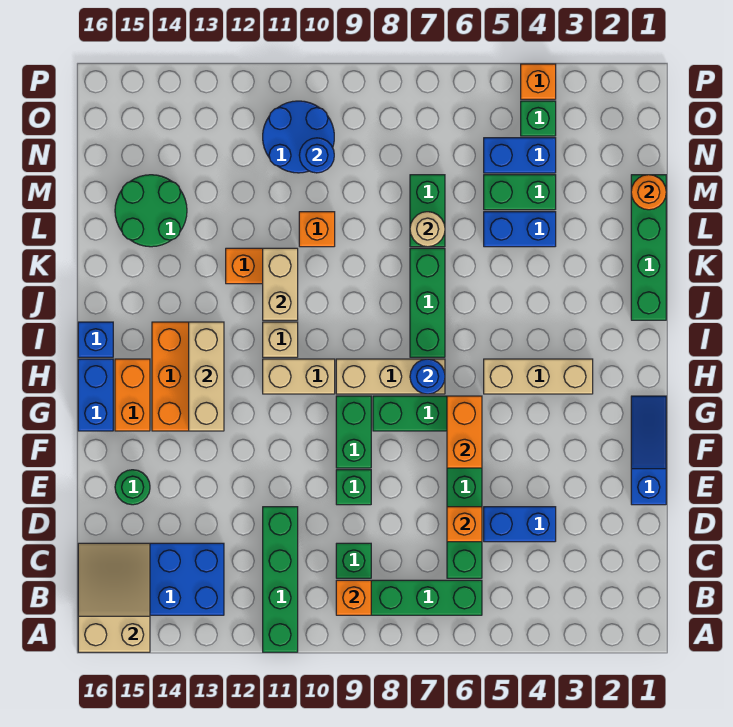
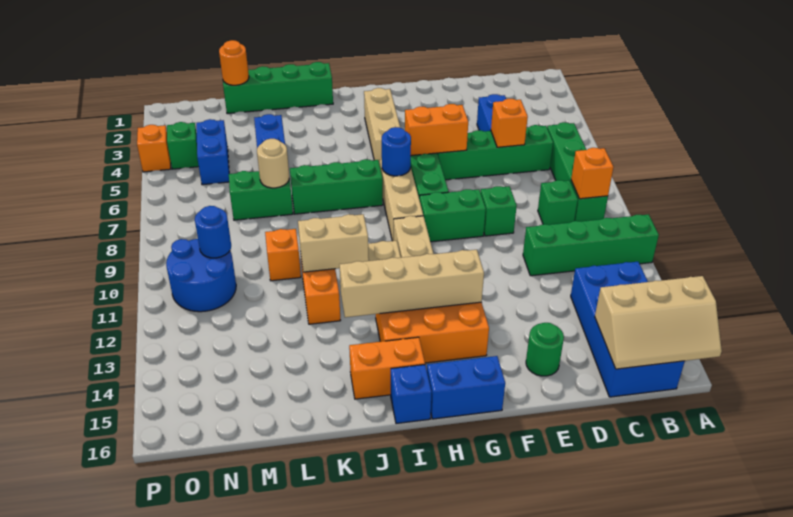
tan slope A15:C16 level 2 top A -> tan slope A15:C16 level 2 top 15
blue slope E1:G1 level 1 top E -> none
tan brick G13:I13 level 2 -> tan brick G13:J13 level 2
orange brick G15:H15 level 1 -> orange brick I15:J15 level 1
green round brick L14:M15 level 1 -> none
green brick M4:M5 level 1 -> none

